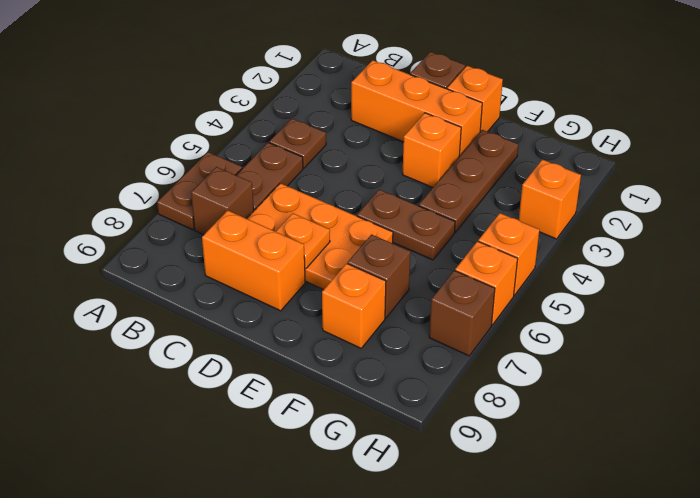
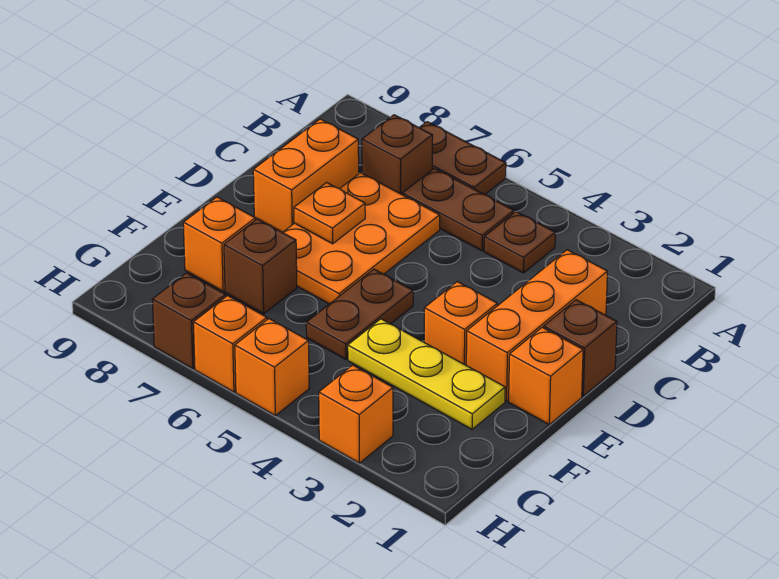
brown plate F2:F4 level 1 -> yellow plate F2:F4 level 1

